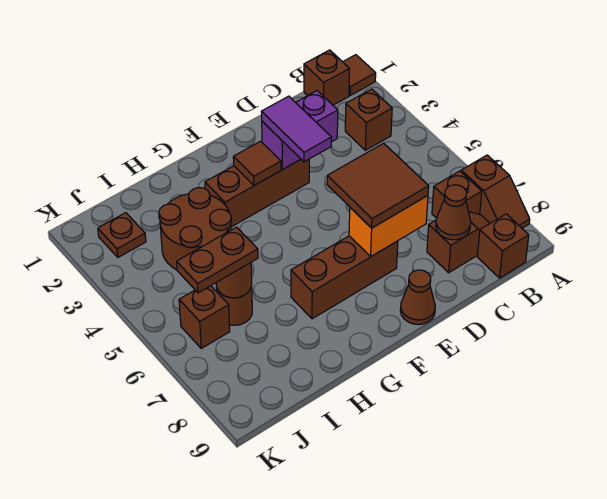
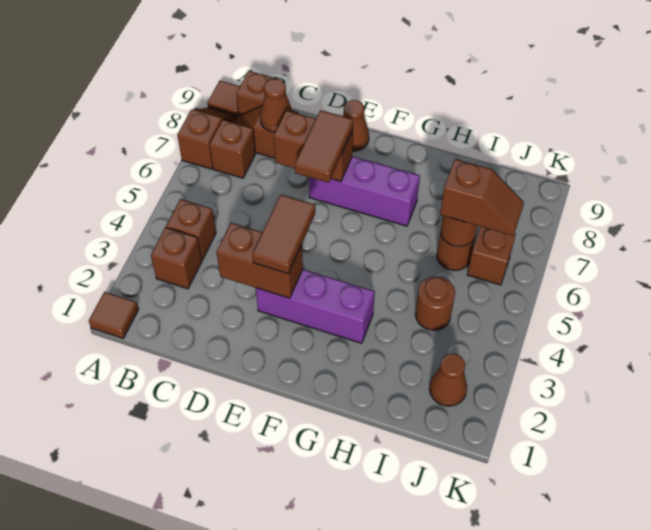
brown brick B1 level 1 -> brown brick B4 level 1
purple brick D3:E3 level 2 -> brown brick D3:E3 level 2
brown tile D6:E7 level 3 -> brown tile E6:E7 level 3
orange brick D7:E7 level 2 -> brown brick D7:E7 level 2
brown brick E3:G3 level 1 -> purple brick E3:G3 level 1
purple tile E3:E4 level 3 -> brown tile E3:E4 level 3
brown brick E7:G7 level 1 -> purple brick E7:G7 level 1
brown tile F3 level 2 -> brown tile A9 level 1
brown round brick H3:I4 level 1 -> brown round brick I4 level 1
brown plate I6:J6 level 3 -> brown slope I6:J6 level 3 top I
brown plate J2 level 1 -> brown cone J2 level 1

